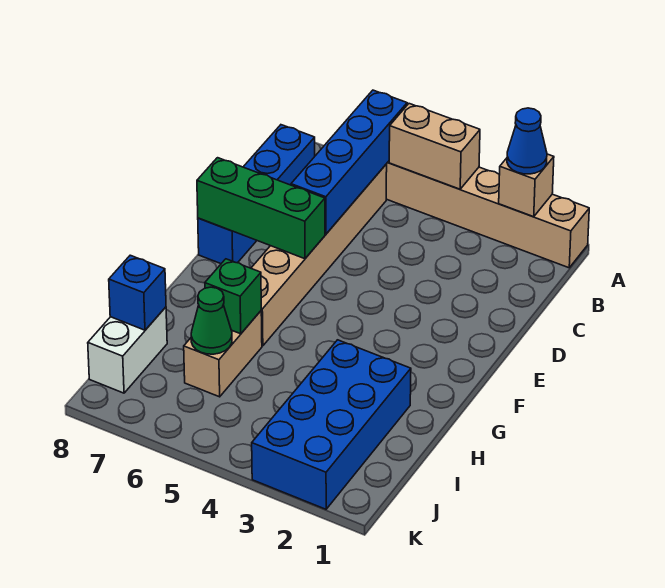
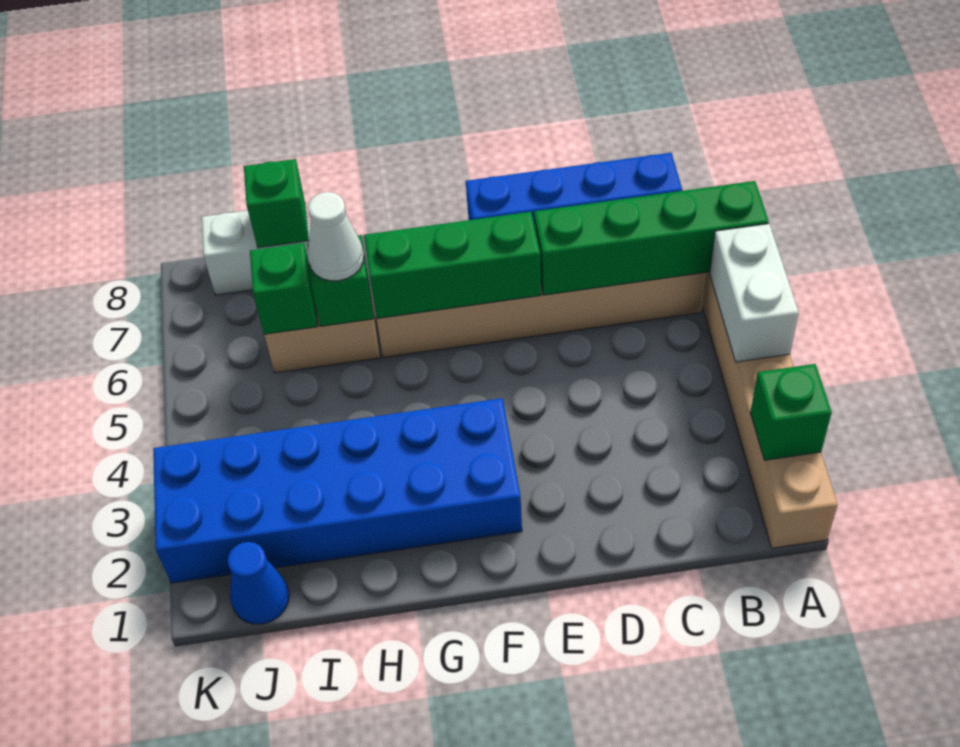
tan brick A2 level 2 -> green brick A2 level 2
blue cone A2 level 3 -> blue cone J1 level 1
tan brick A4:A5 level 2 -> white brick A4:A5 level 2
blue brick A6:D6 level 2 -> green brick A6:D6 level 2
green brick E6:E8 level 2 -> green brick E6:G6 level 2
blue brick H2:K3 level 1 -> blue brick F2:K3 level 1
none -> white cone H6 level 3
green cone I6 level 2 -> green brick I6 level 2
blue brick I8 level 2 -> green brick I8 level 2

